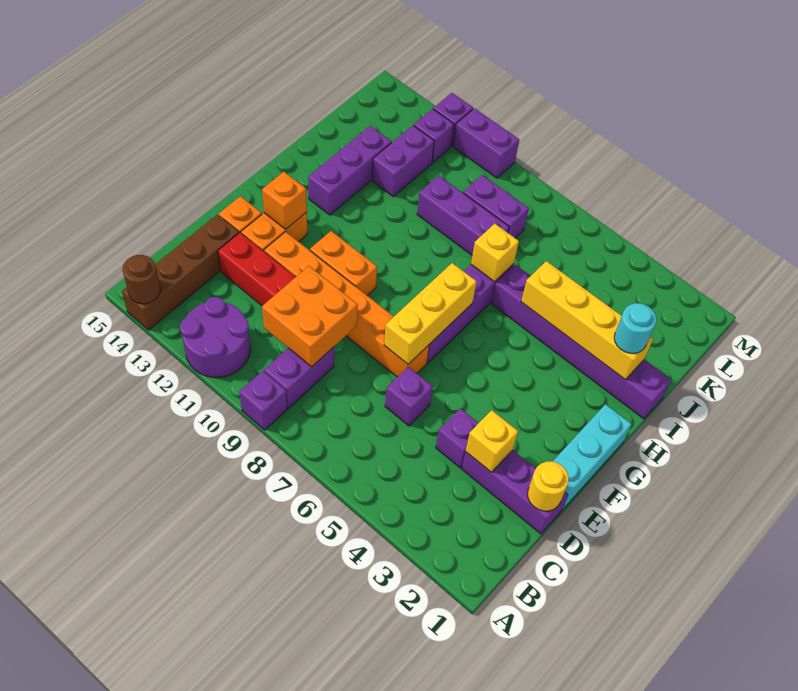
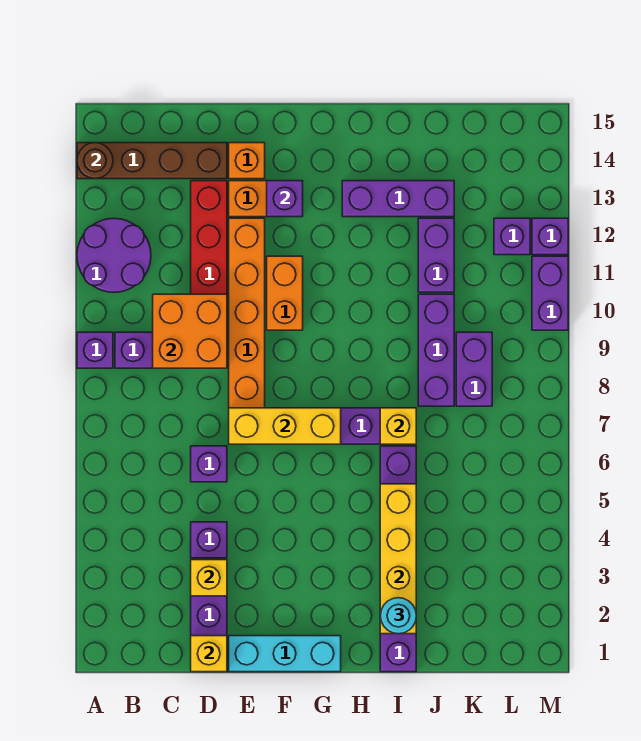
yellow round brick D1 level 2 -> yellow brick D1 level 2
orange brick F13 level 2 -> purple brick F13 level 2
purple brick J12:K12 level 1 -> purple brick J11:J12 level 1

